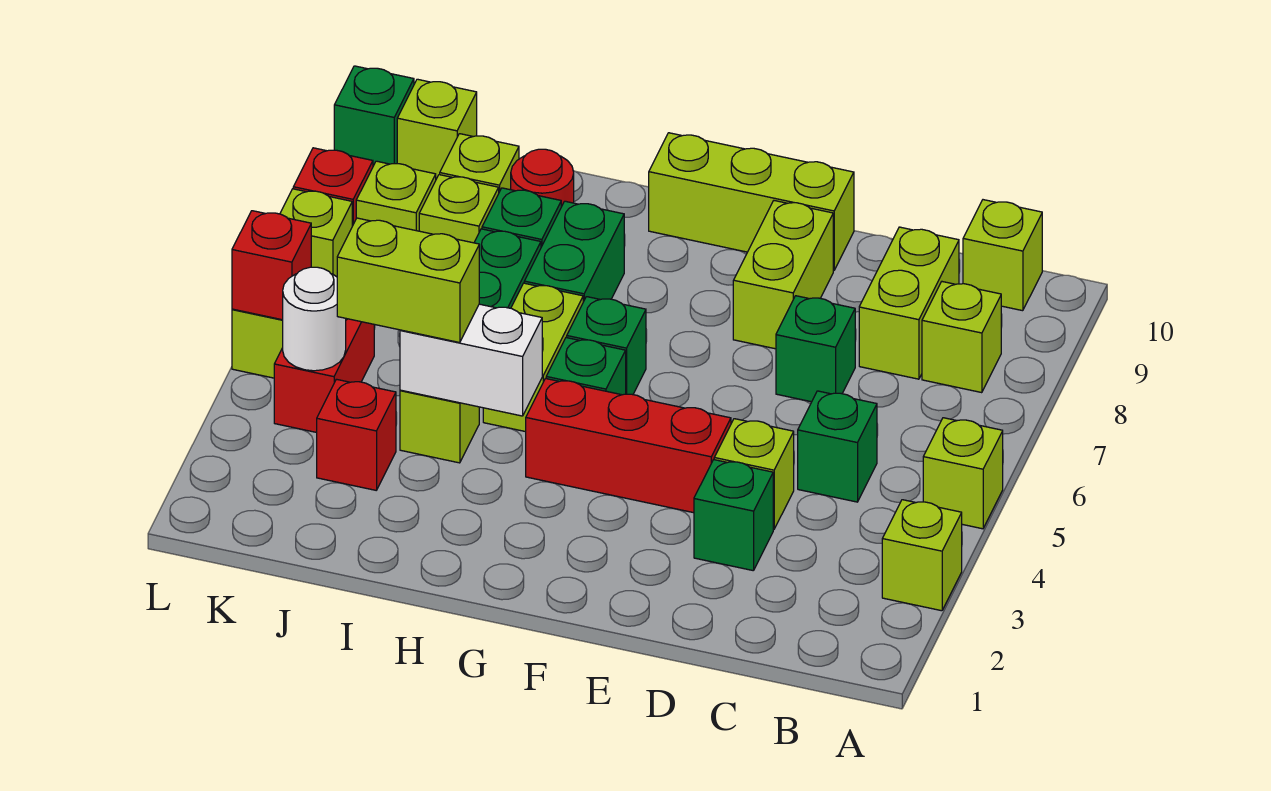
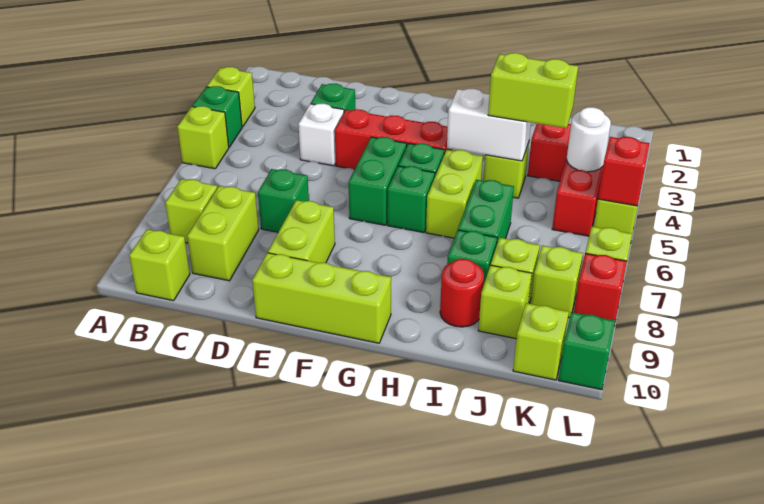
green brick C5 level 1 -> green brick A4 level 1
lime brick D4 level 1 -> white brick D4 level 1
green brick H7:H8 level 1 -> green brick F5:F6 level 1

